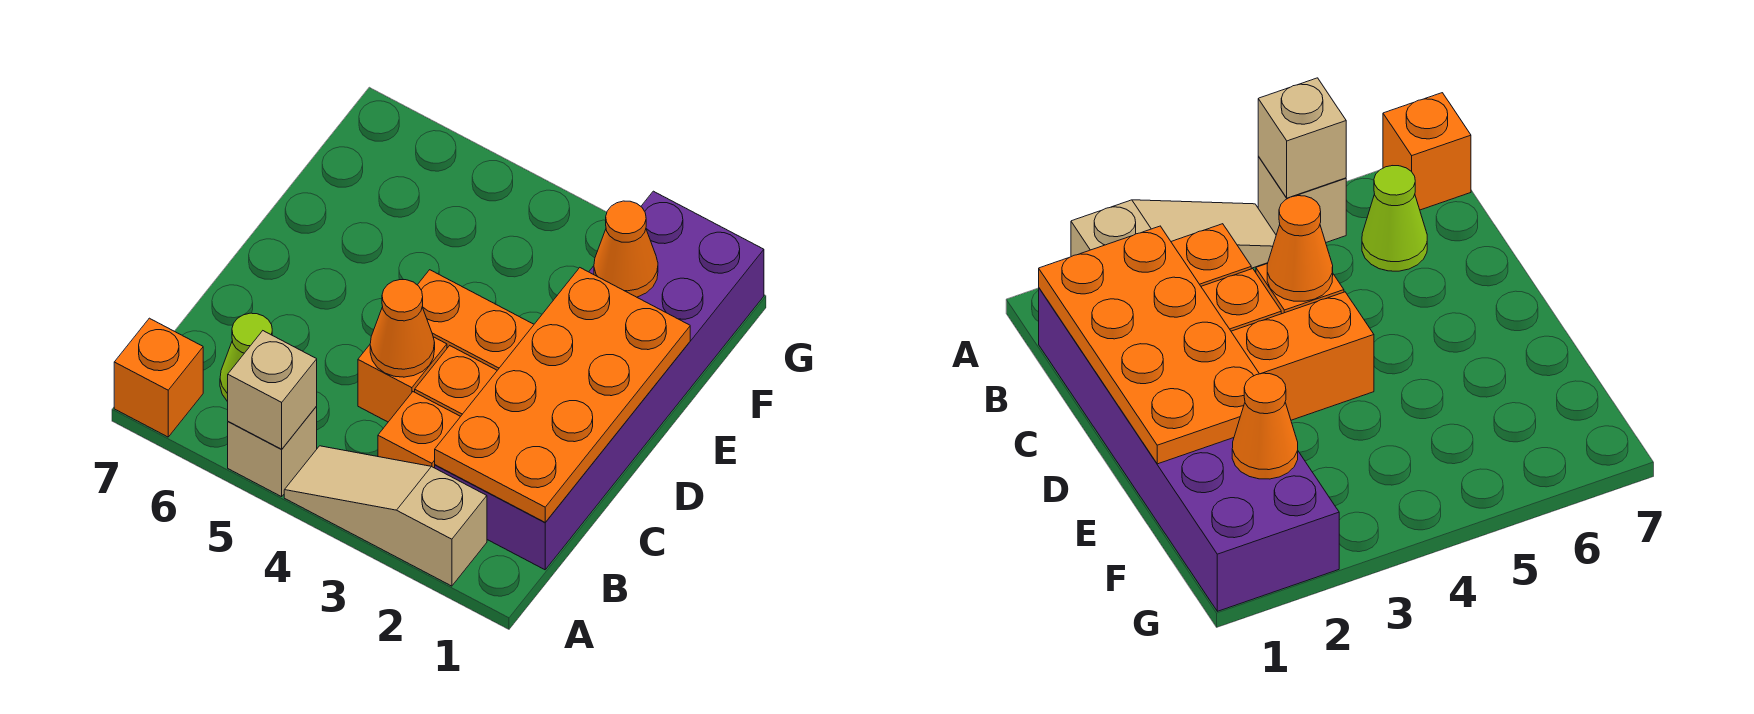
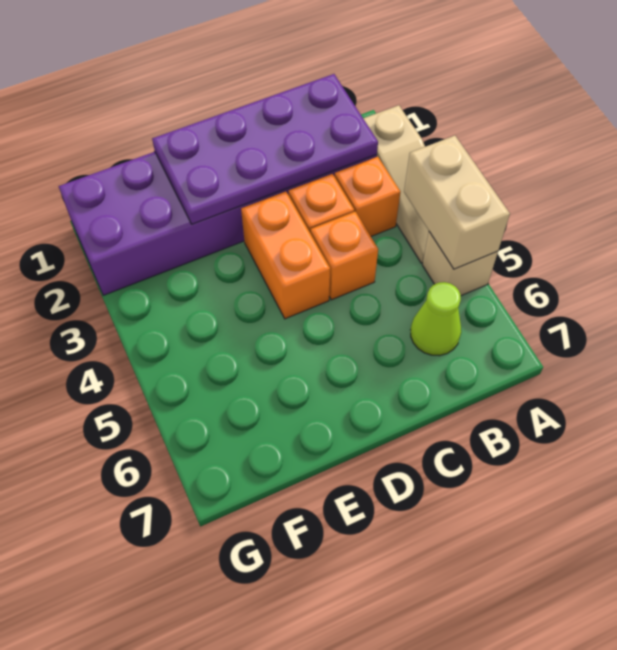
tan brick A5 level 2 -> tan brick A4:A5 level 2
orange brick A7 level 1 -> none
orange plate B1:E2 level 2 -> purple plate B1:E2 level 2
orange cone C4 level 2 -> none
orange cone F2 level 2 -> none

